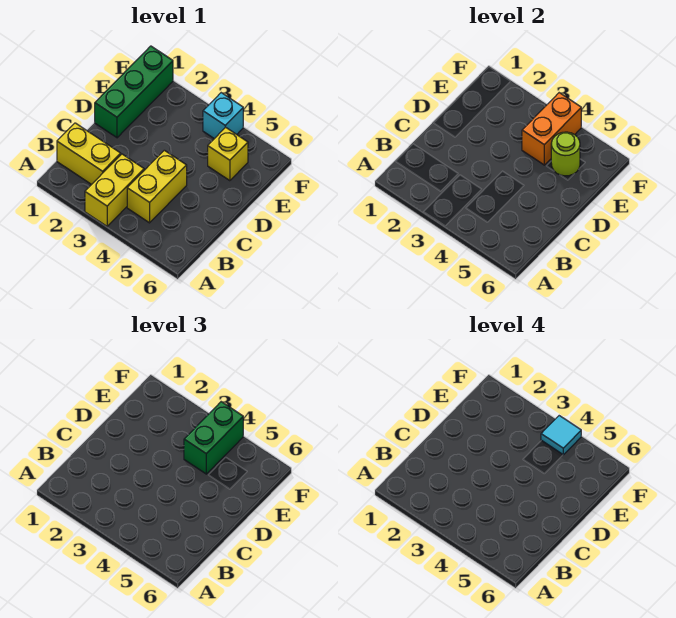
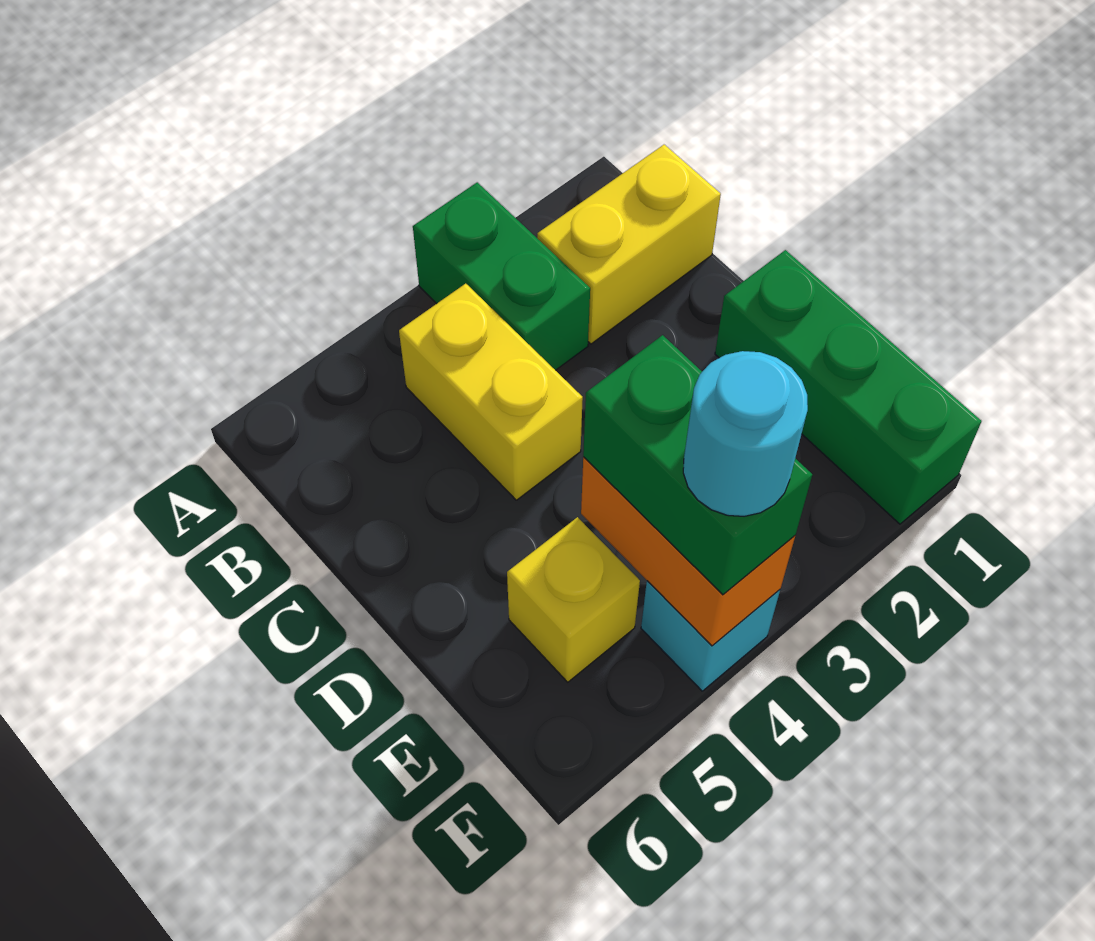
yellow brick A3:B3 level 1 -> green brick A3:B3 level 1
lime round brick E5 level 2 -> none
cyan tile F4 level 4 -> cyan round brick F4 level 4

